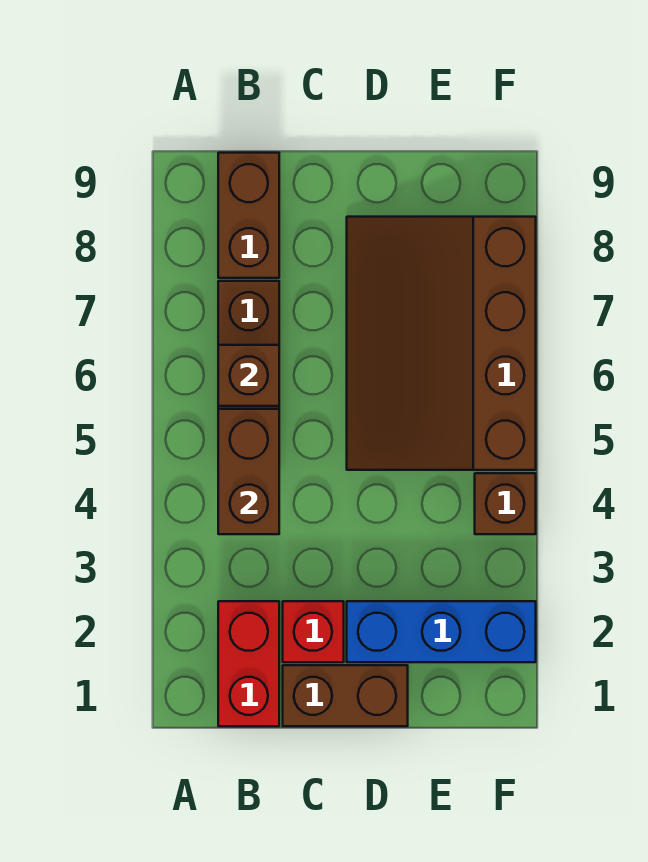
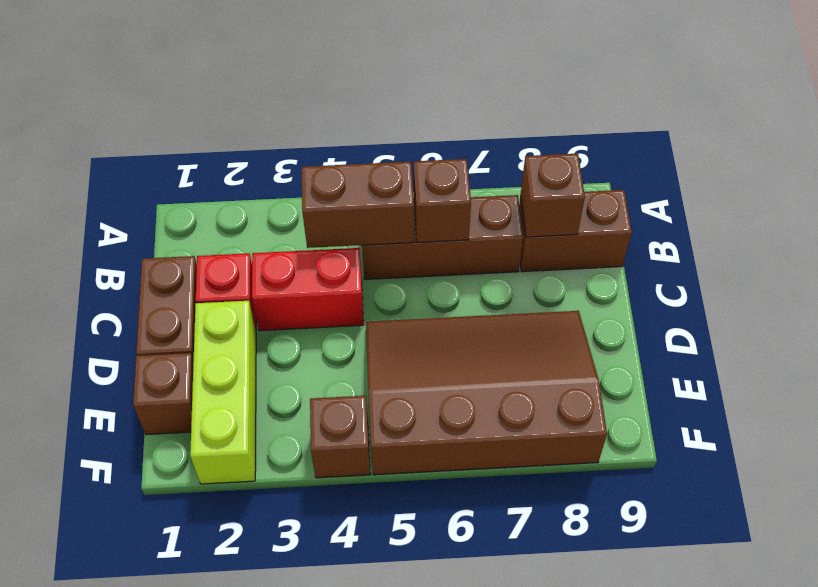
red brick B1:B2 level 1 -> red brick C3:C4 level 1
none -> brown brick B8 level 2
blue brick D2:F2 level 1 -> lime brick D2:F2 level 1
none -> brown brick E1 level 1

